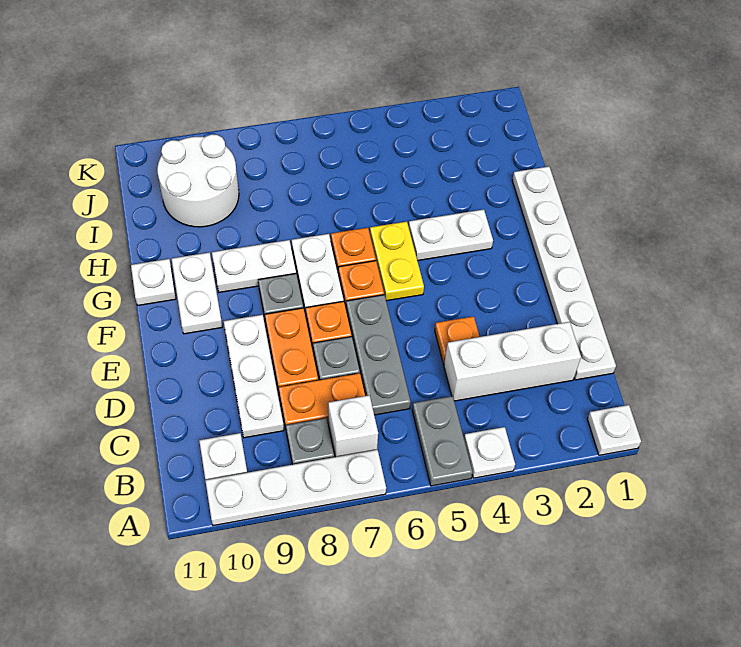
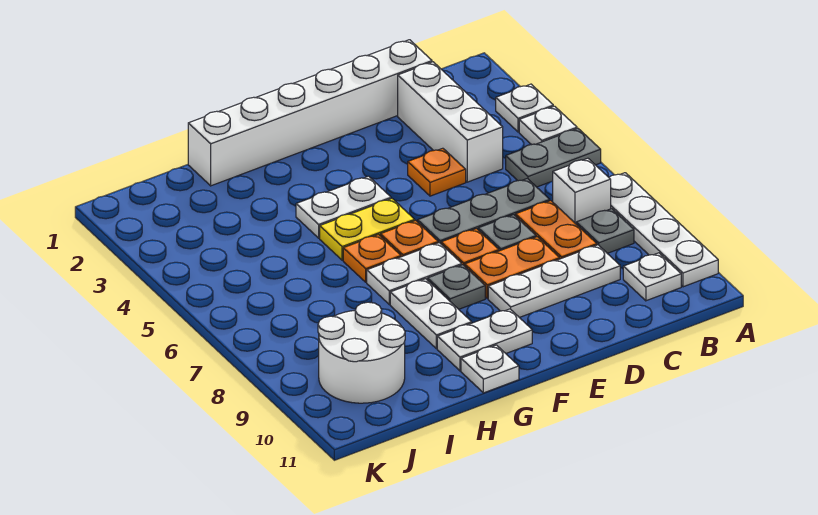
white plate A1 level 1 -> white plate A3 level 1
white plate C1:H1 level 1 -> white brick C1:H1 level 1
white plate G3:G4 level 1 -> white plate F4:G4 level 1

